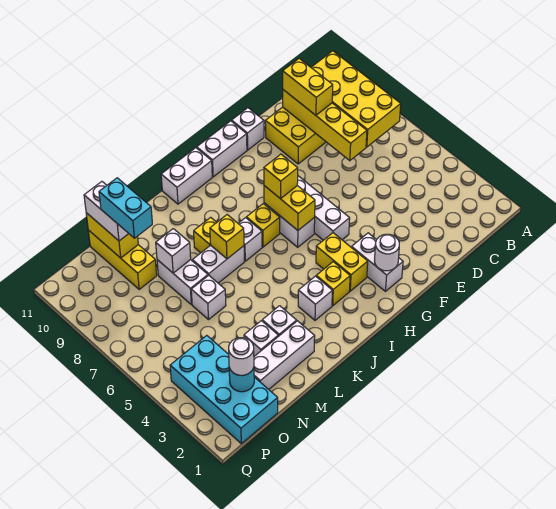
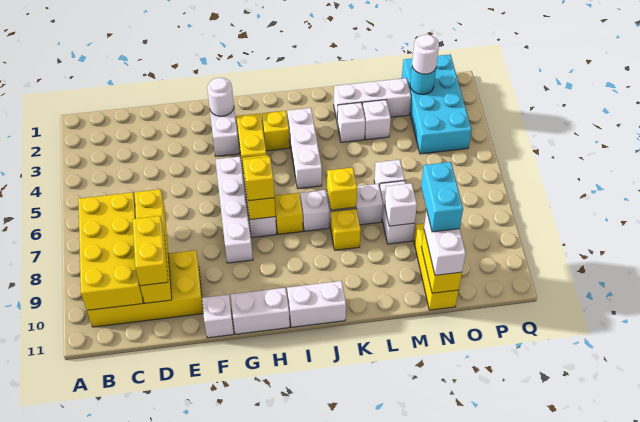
white brick J3 level 1 -> white brick J3:J5 level 1

